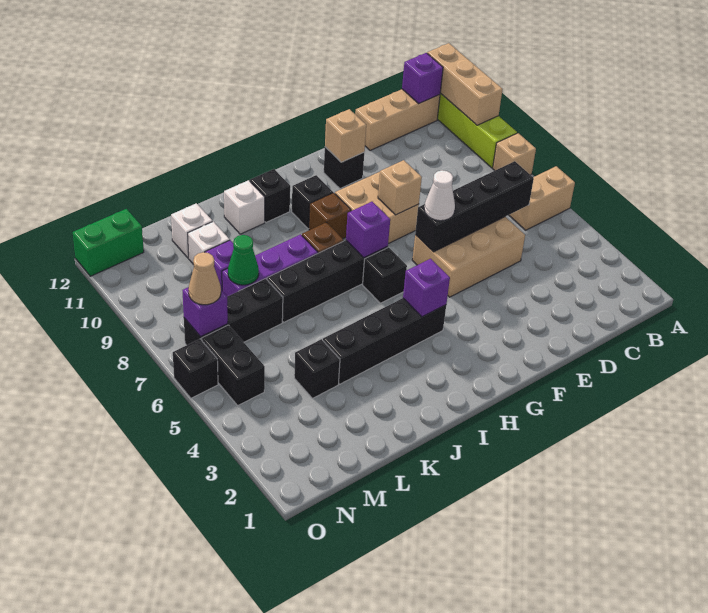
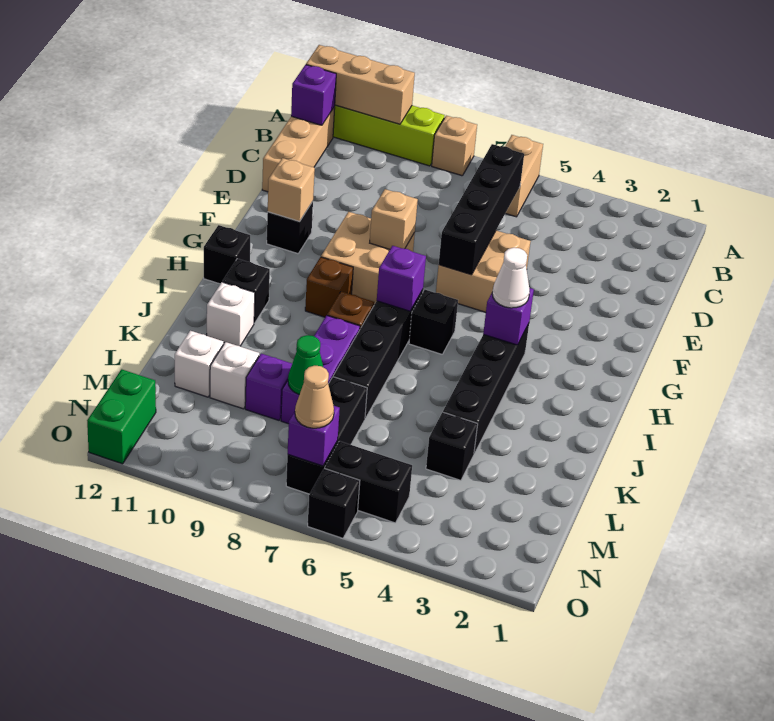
tan brick D5:F6 level 1 -> tan brick E5:F6 level 1
white cone F6 level 3 -> white cone H4 level 3
black brick H10 level 1 -> black brick H12 level 1

